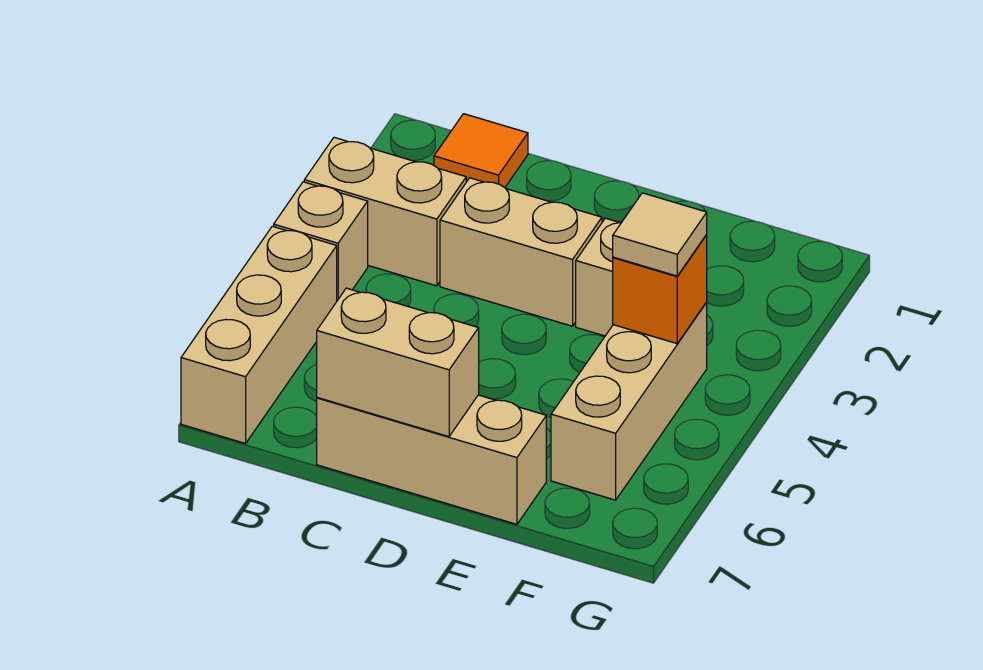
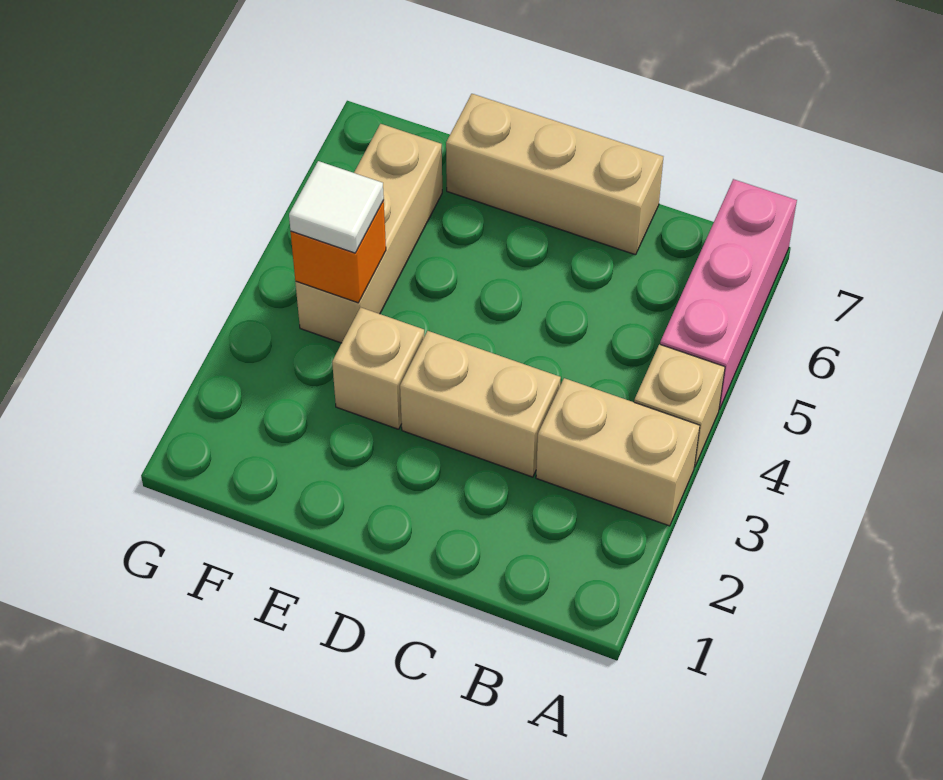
tan brick A5:A7 level 1 -> pink brick A5:A7 level 1
orange tile B1 level 1 -> none
tan brick C7:D7 level 2 -> none
tan tile F4 level 3 -> white tile F4 level 3

